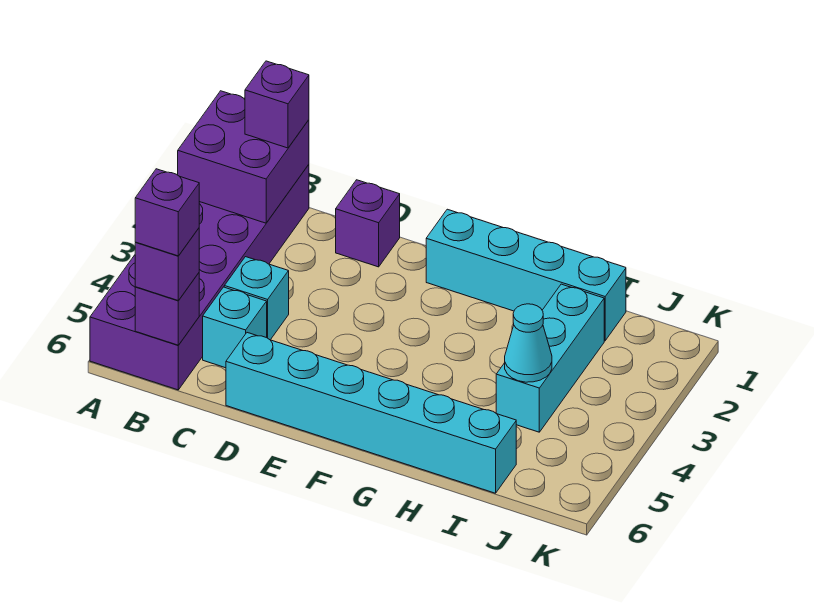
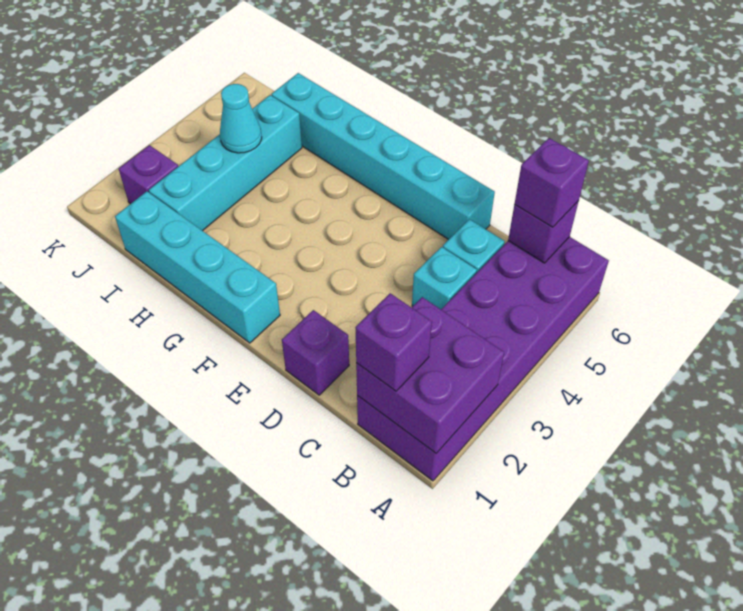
purple brick B6 level 4 -> purple brick J2 level 1
cyan brick I2:I4 level 1 -> cyan brick I2:I5 level 1

